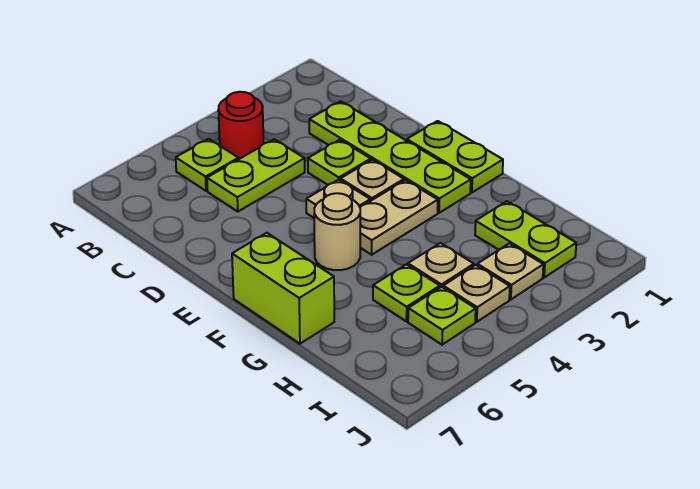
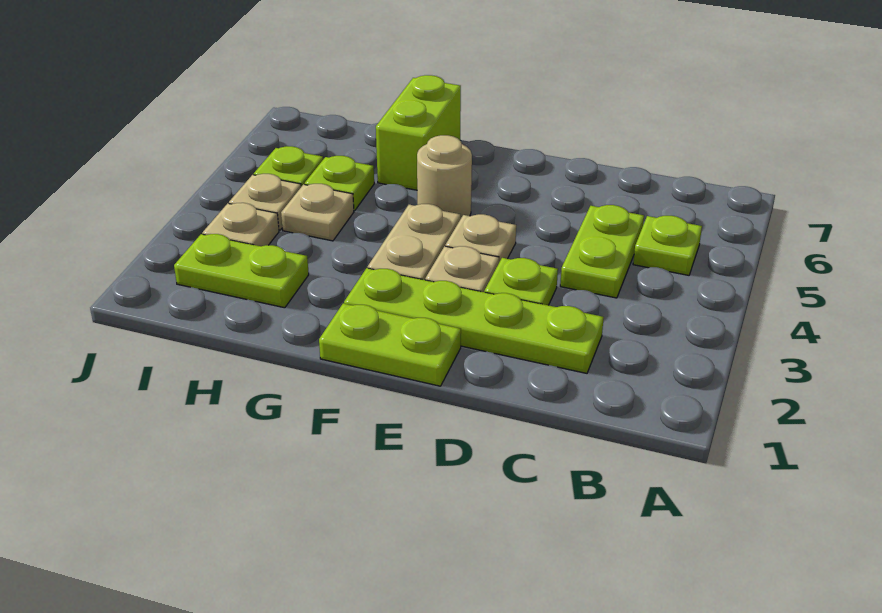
red round brick B4 level 1 -> none
lime brick F7:G7 level 1 -> lime brick G6:G7 level 1

